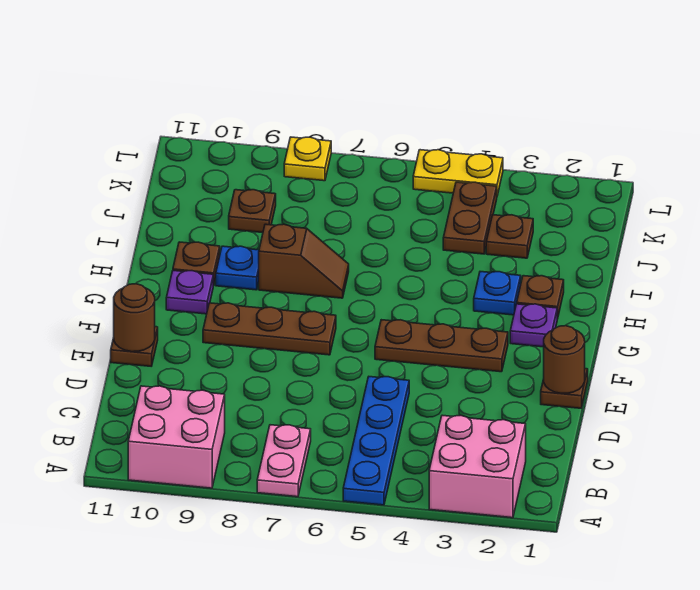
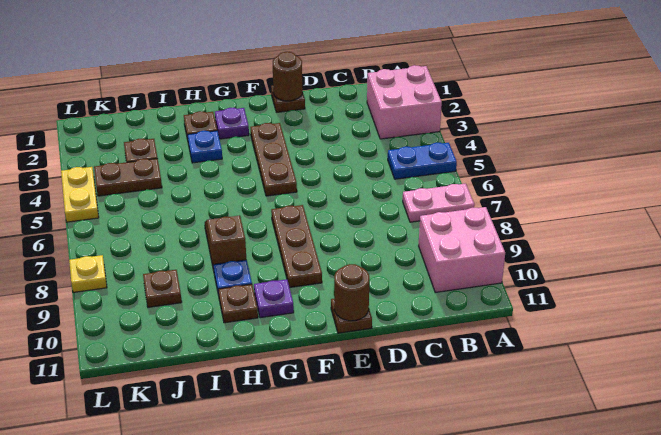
blue plate A5:D5 level 1 -> blue plate A5:B5 level 1

